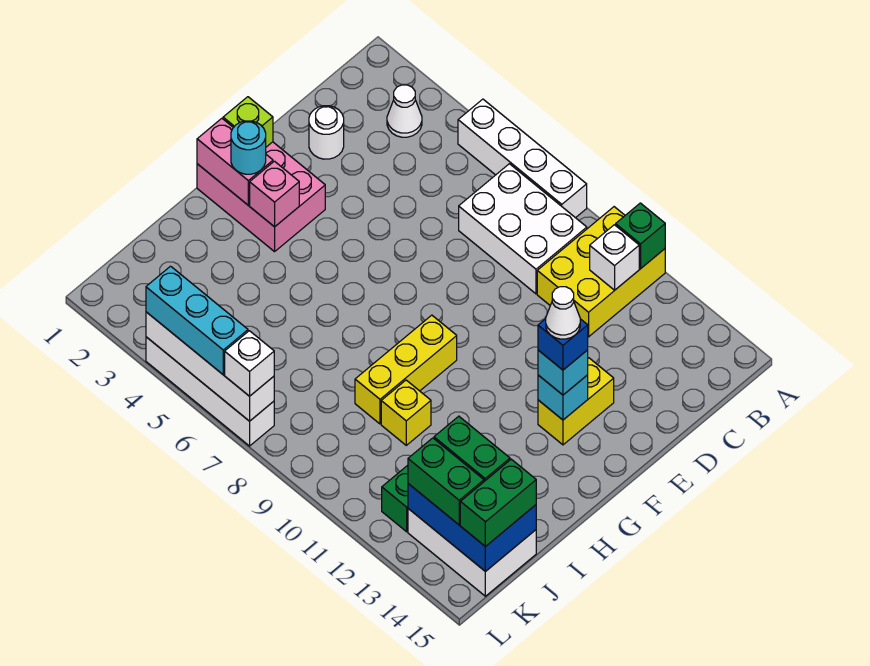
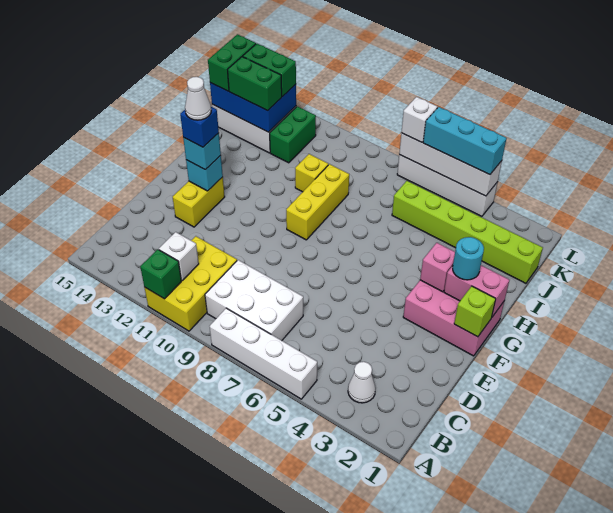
white round brick D2 level 1 -> none
none -> lime brick J1:J6 level 1

